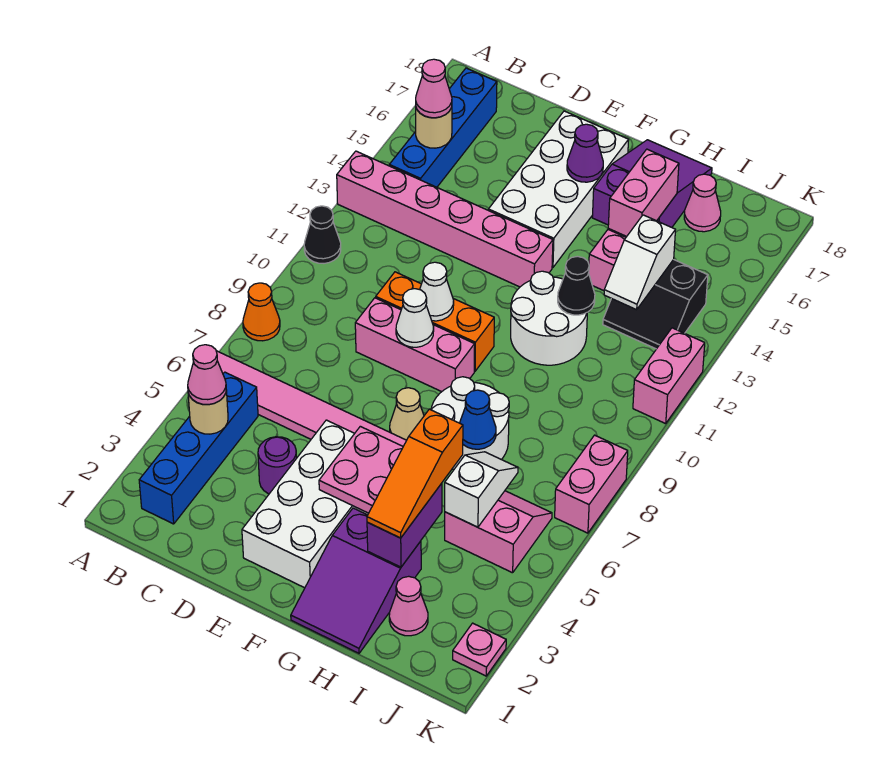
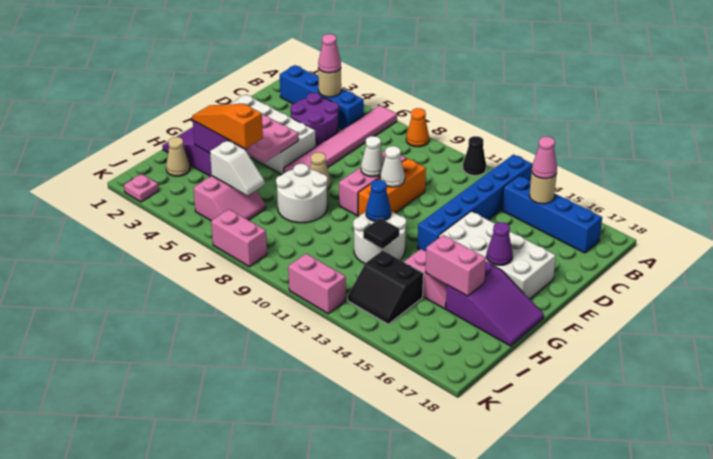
pink brick A13:F13 level 1 -> blue brick A13:F13 level 1
purple round brick D4 level 1 -> purple round brick C4:D5 level 1
blue cone H7 level 2 -> blue cone G11 level 2
black cone H12 level 2 -> black tile H12 level 2
pink cone I2 level 1 -> tan cone I2 level 1
black slope I13:J14 level 1 top 14 -> black slope I13:J14 level 1 top I
white slope I13:I14 level 2 top 14 -> none
pink cone I17 level 1 -> none

